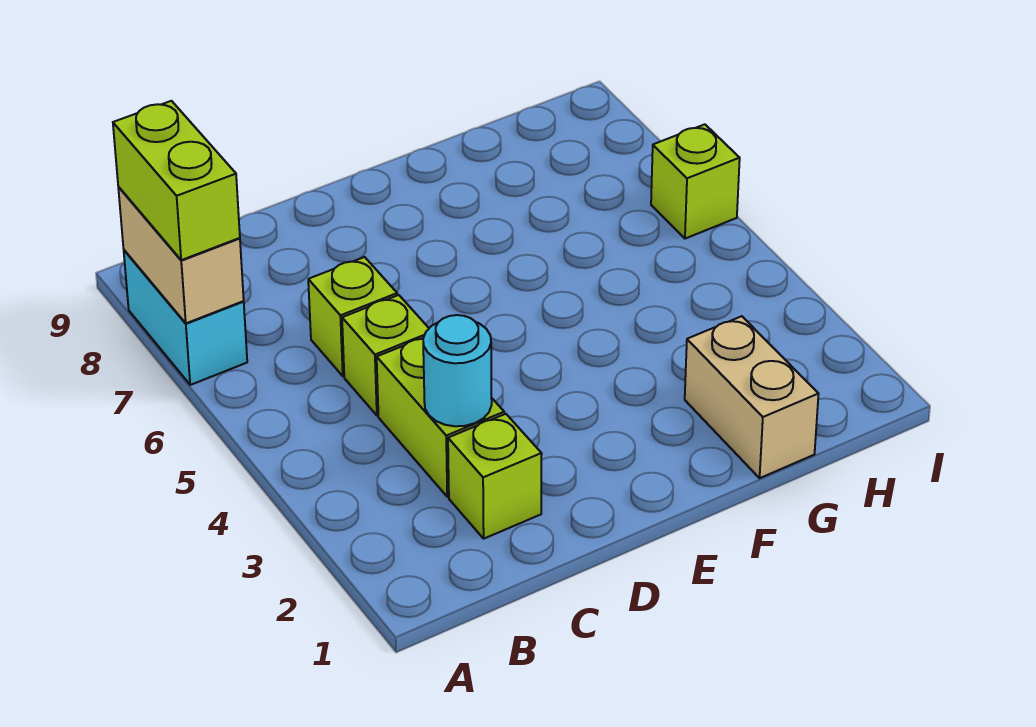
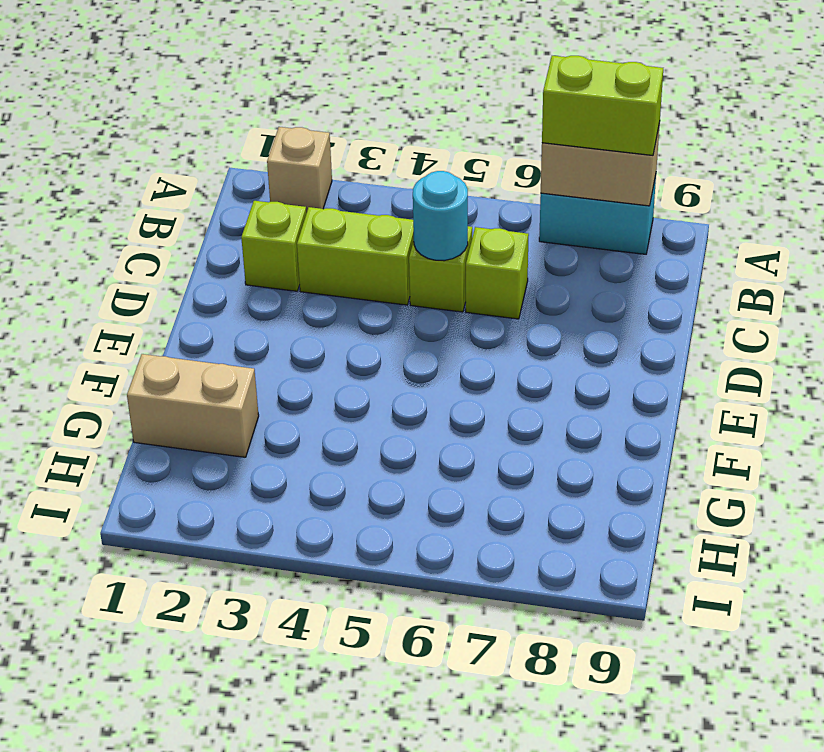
none -> tan brick A2 level 1
cyan round brick C3 level 2 -> cyan round brick C5 level 2
lime brick I6 level 1 -> none

